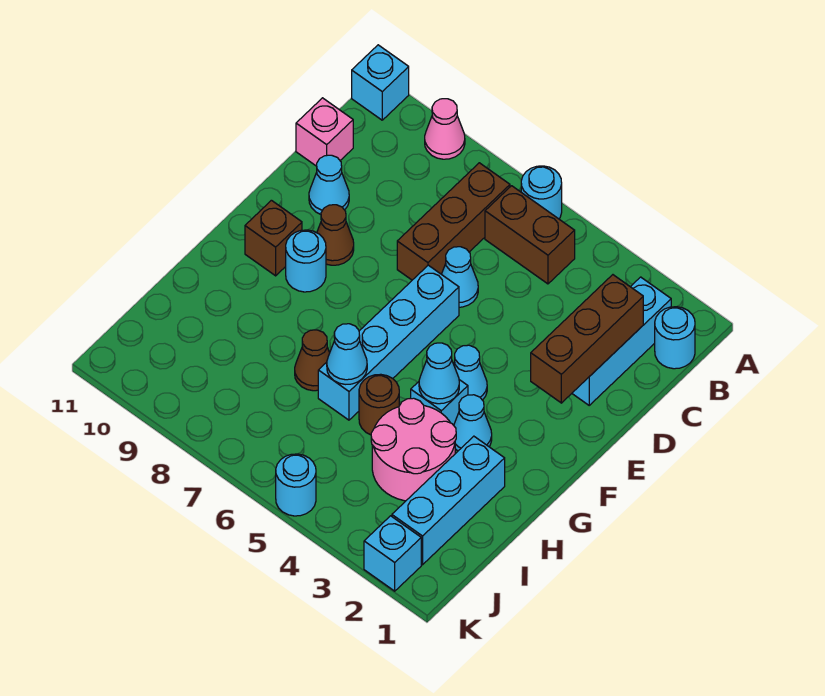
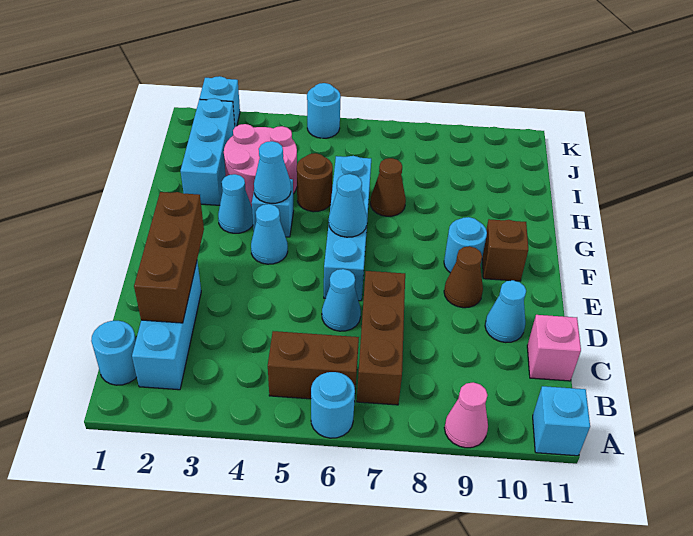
cyan cone H6 level 2 -> cyan cone F6 level 2

